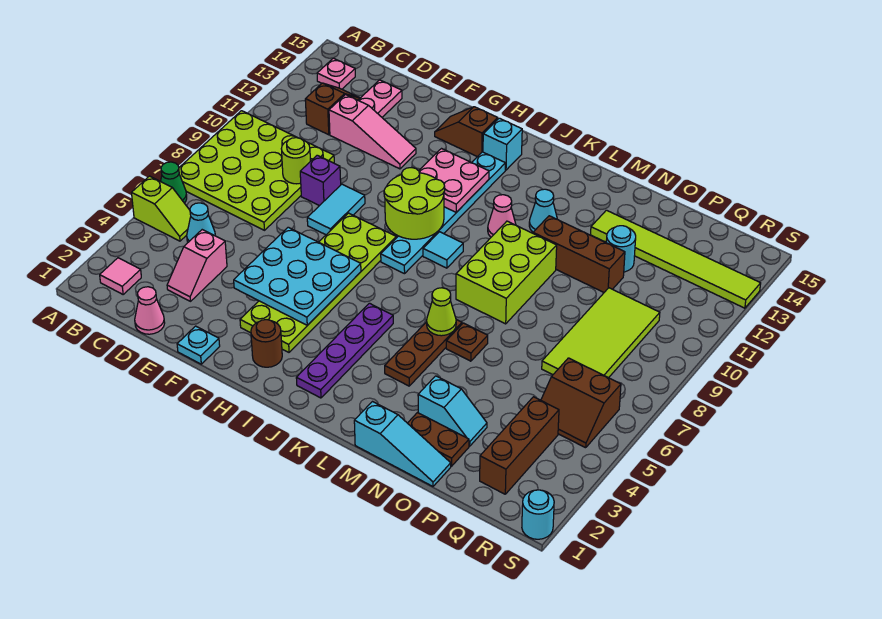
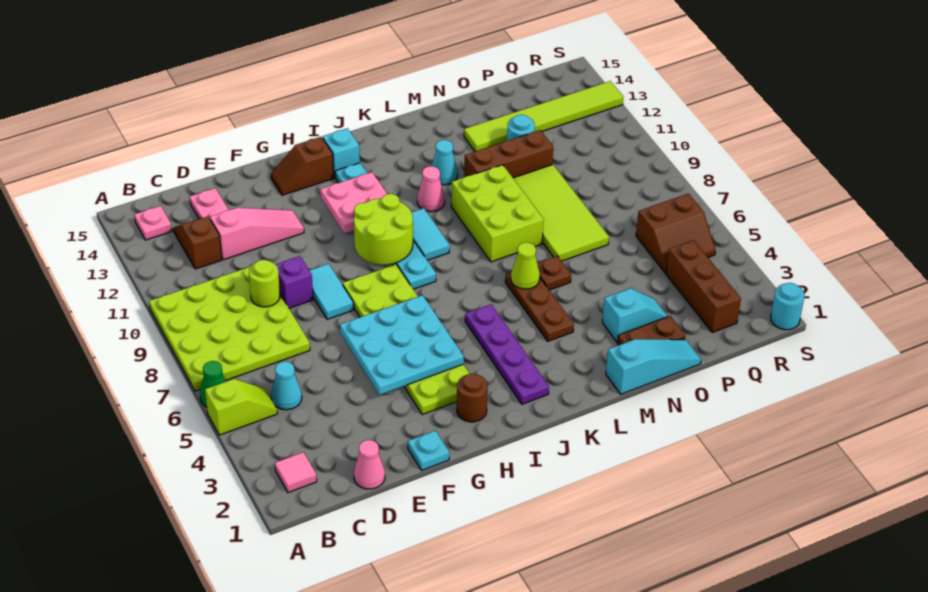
pink slope D3:D4 level 1 top 4 -> none
cyan tile J9 level 1 -> cyan tile J9:J10 level 1
lime tile P7:Q10 level 1 -> lime tile N7:O10 level 1

